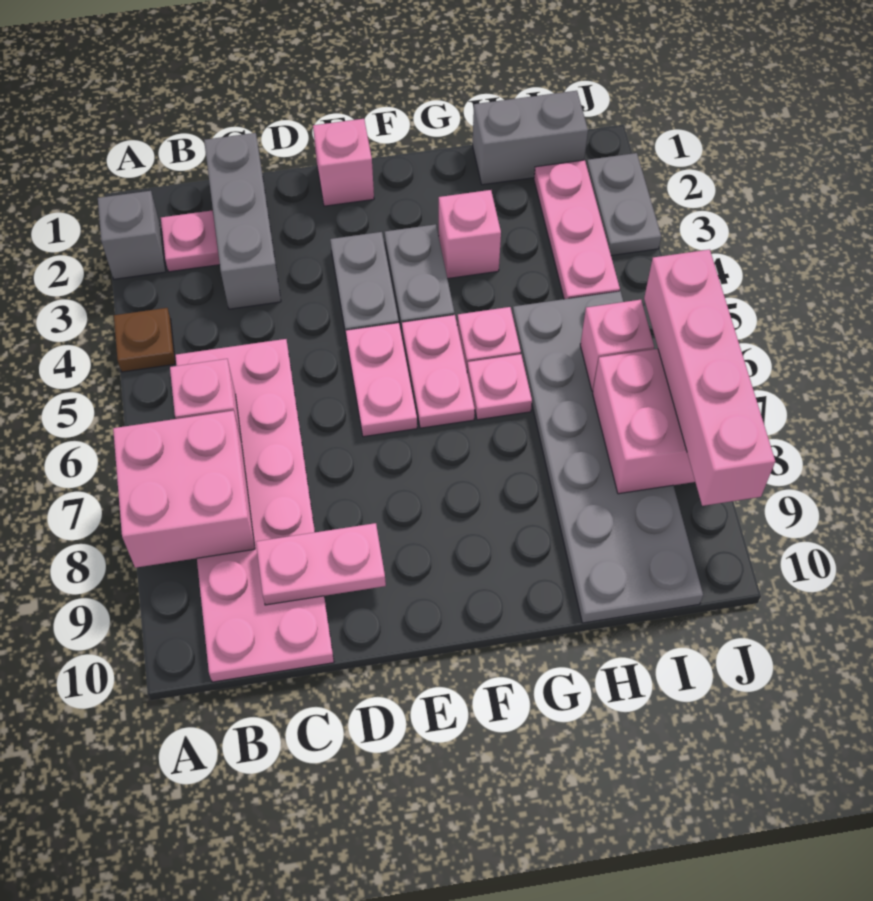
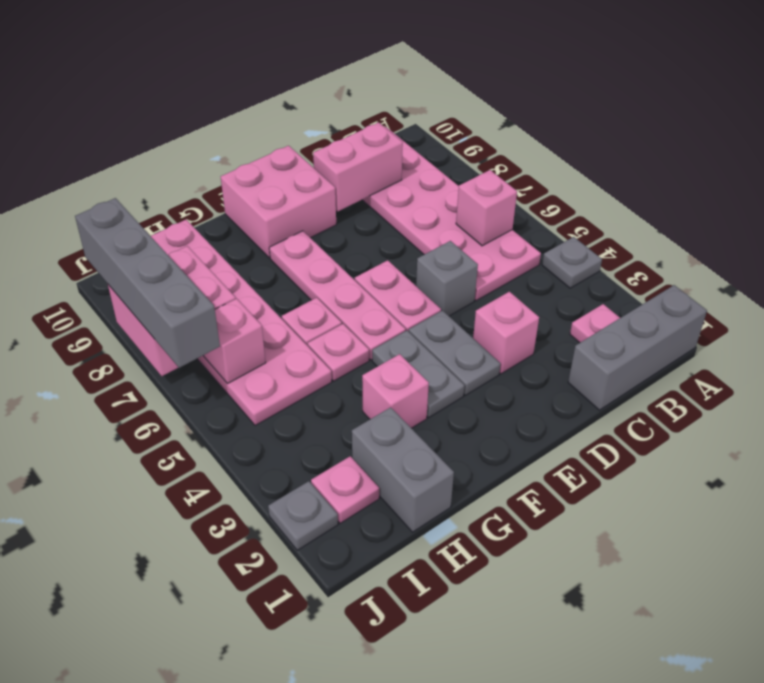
grey brick A2 level 1 -> grey brick D5 level 1
brown plate A4 level 1 -> grey plate A4 level 1
pink brick A7:B8 level 2 -> pink brick E9:F10 level 1
grey brick C1:C3 level 1 -> grey brick A1:C1 level 1
pink plate C9:D9 level 2 -> pink brick C9:D9 level 2
pink brick E1 level 1 -> pink brick D3 level 1
pink plate F5:F6 level 1 -> pink plate F5:F8 level 1
grey brick H1:I1 level 1 -> grey brick H1:H2 level 1
grey plate H5:I10 level 1 -> pink plate H5:I10 level 1
pink plate I2:I4 level 1 -> pink plate I2 level 1
grey plate J2:J3 level 1 -> grey plate J2 level 1
pink brick J6:J9 level 3 -> grey brick J6:J9 level 3

